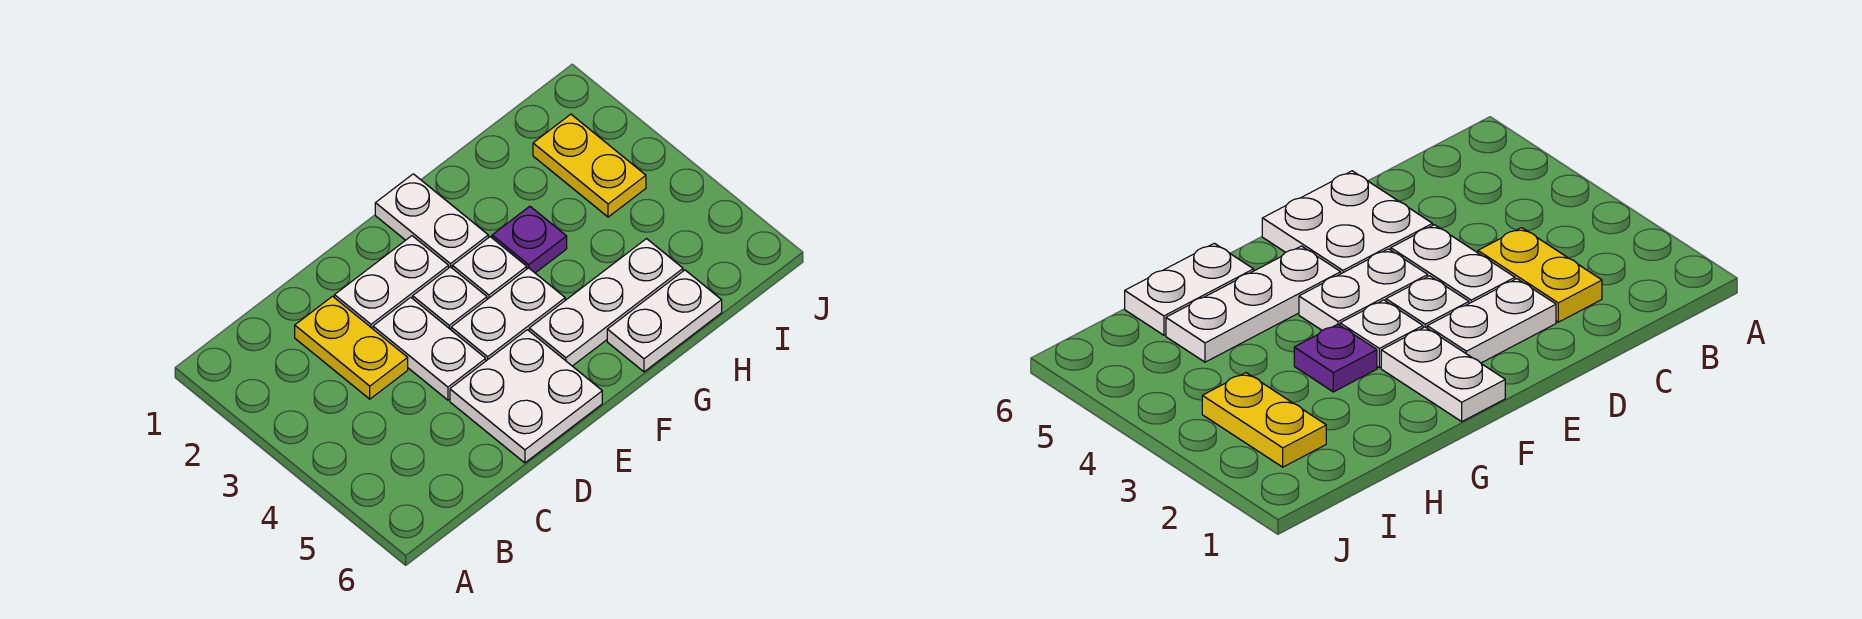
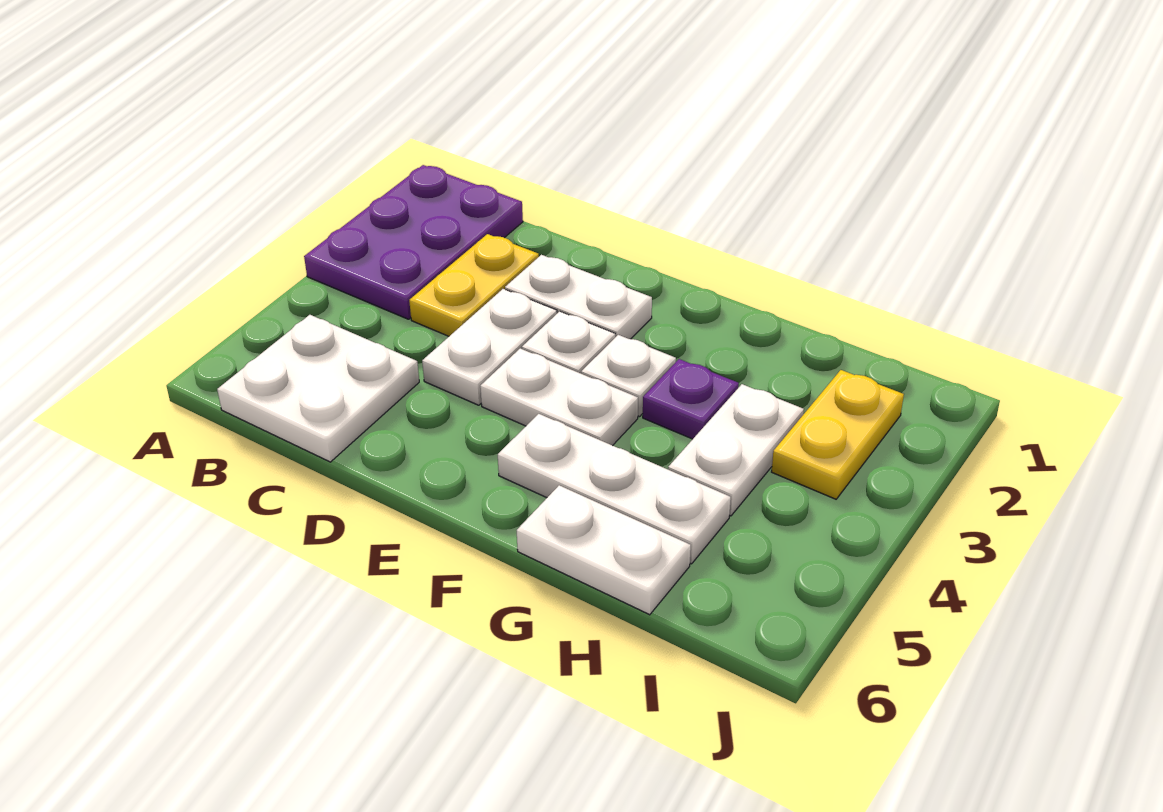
none -> purple plate A1:B3 level 1
white plate D5:E6 level 1 -> white plate B5:C6 level 1
white plate F1:F2 level 1 -> white plate H3:H4 level 1

